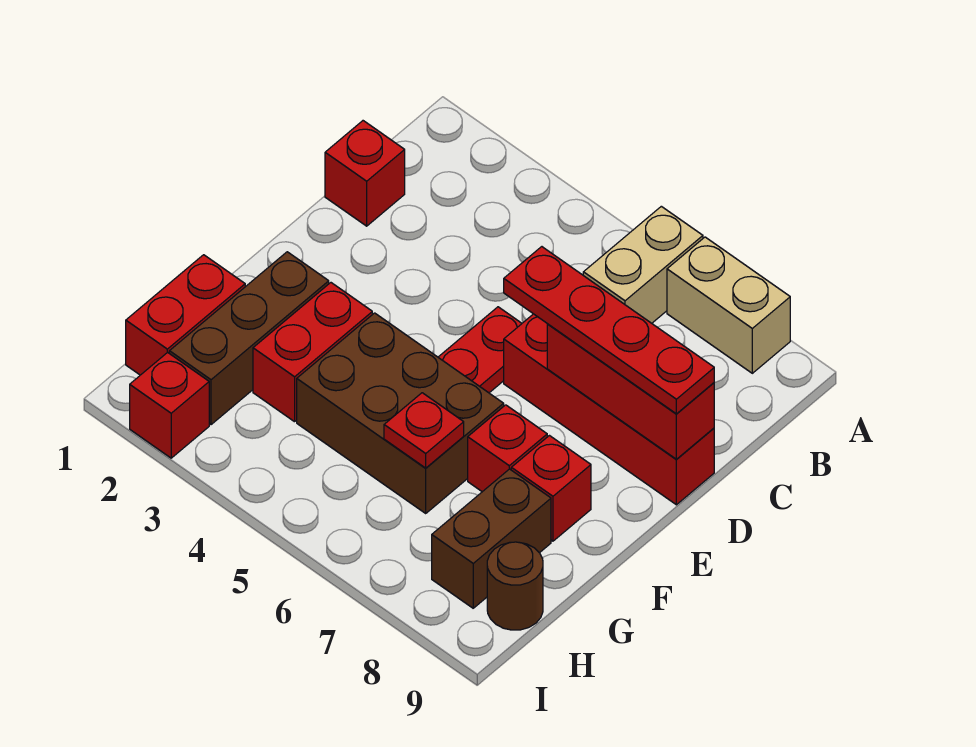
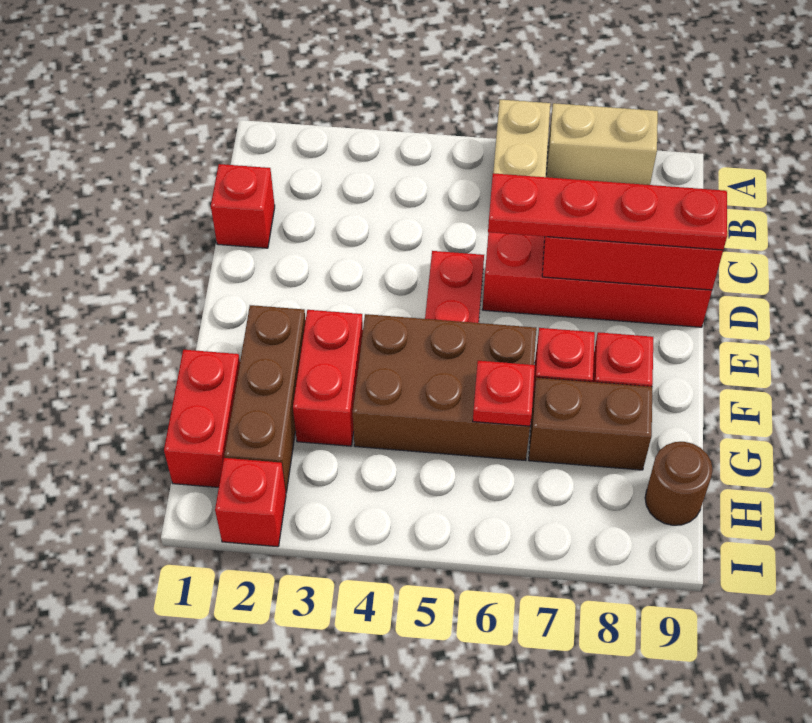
brown brick G8:H8 level 1 -> brown brick G7:G8 level 1

